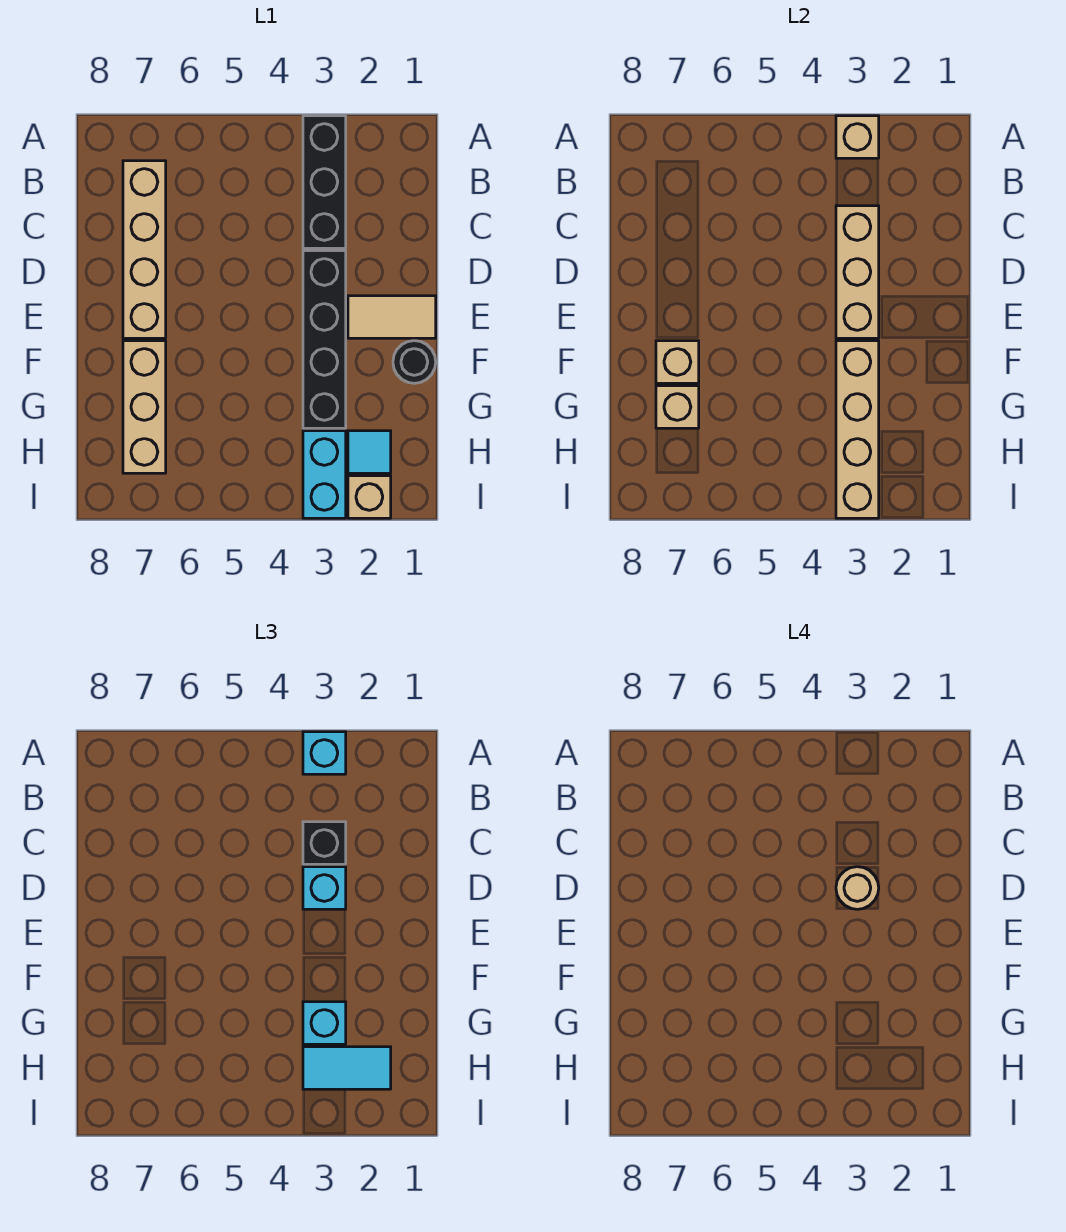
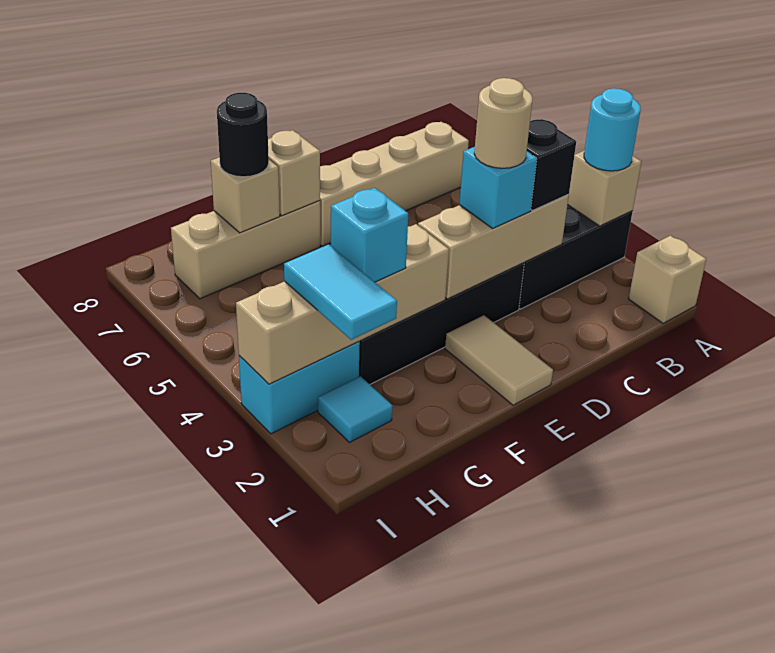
cyan brick A3 level 3 -> cyan round brick A3 level 3
black round brick F1 level 1 -> black round brick G7 level 3
tan brick I2 level 1 -> tan brick A1 level 1

